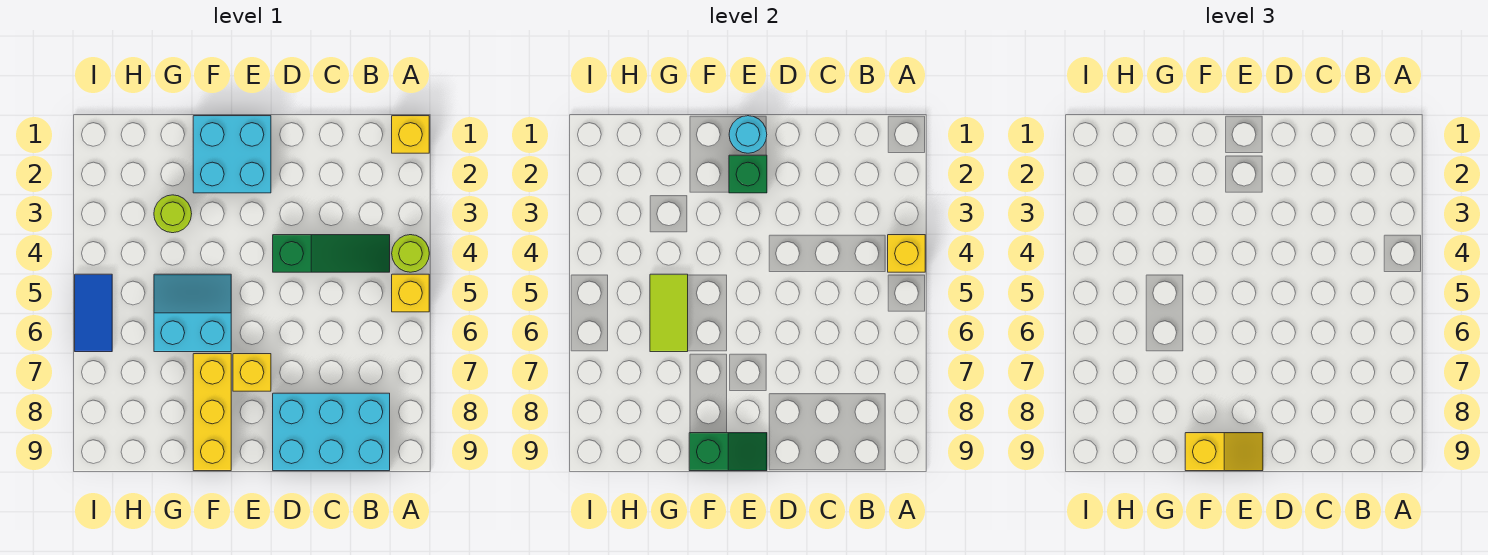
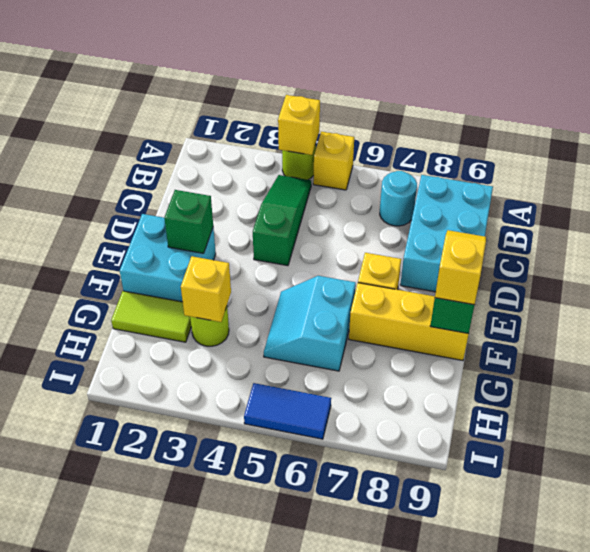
yellow brick A1 level 1 -> yellow brick G3 level 2
cyan round brick E1 level 2 -> cyan round brick B7 level 1
lime tile G5:G6 level 2 -> lime tile G1:G2 level 1

